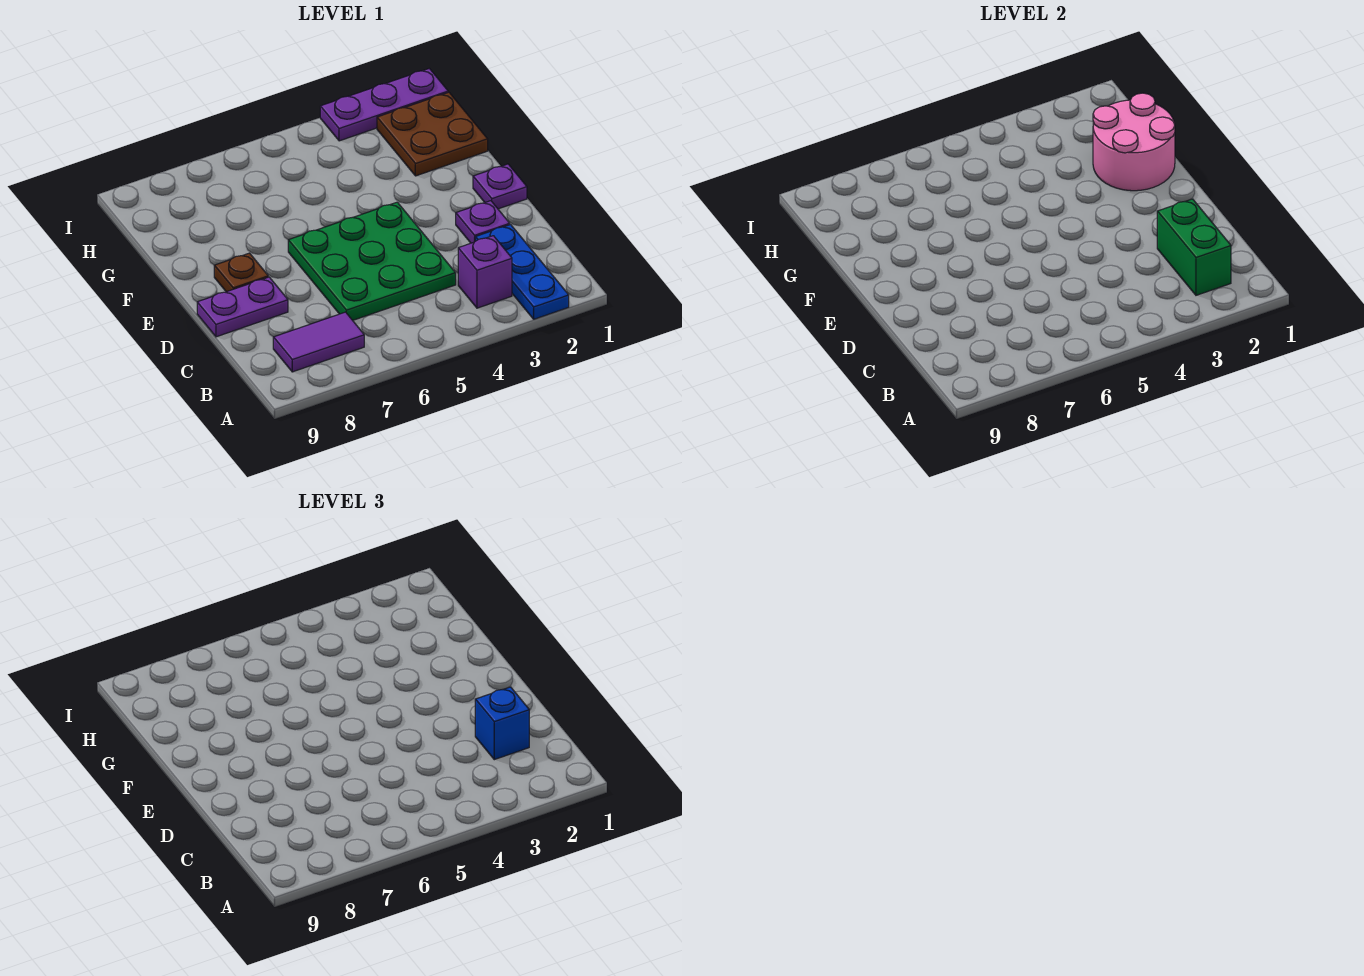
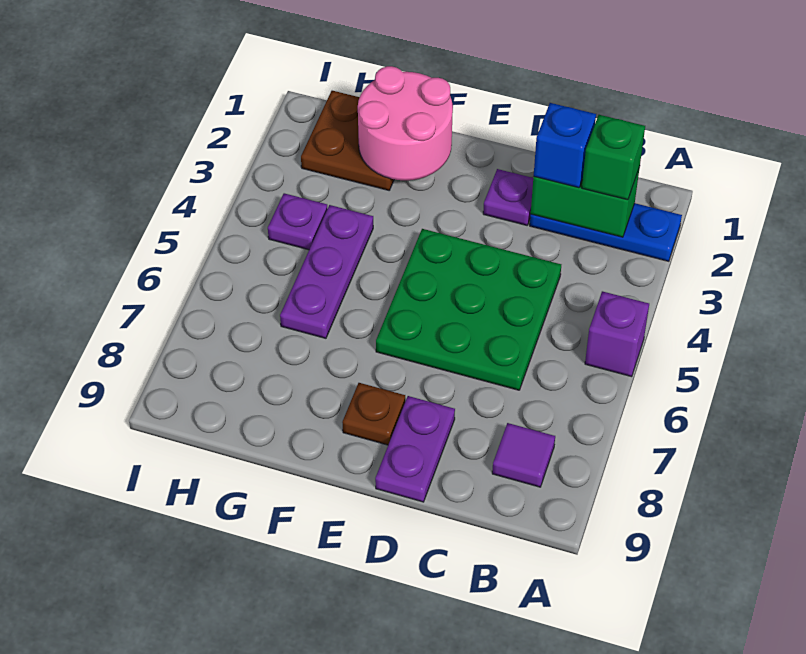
none -> green brick B2 level 3
purple brick B3 level 1 -> purple brick A5 level 1
purple tile B7:B8 level 1 -> purple tile B8 level 1
purple plate E1 level 1 -> purple plate H4 level 1
purple plate I1:I3 level 1 -> purple plate G4:G6 level 1

